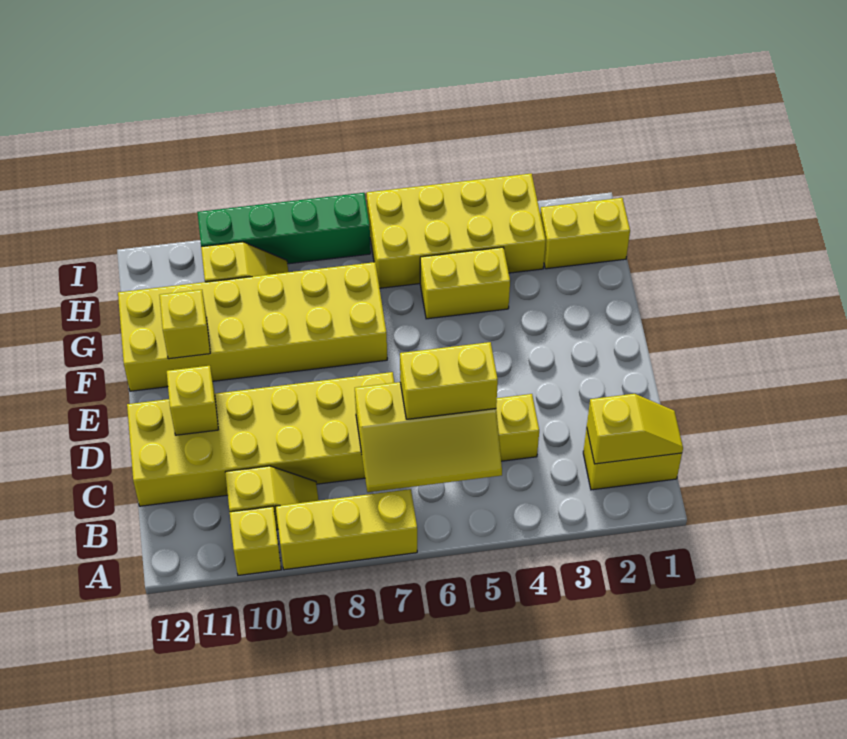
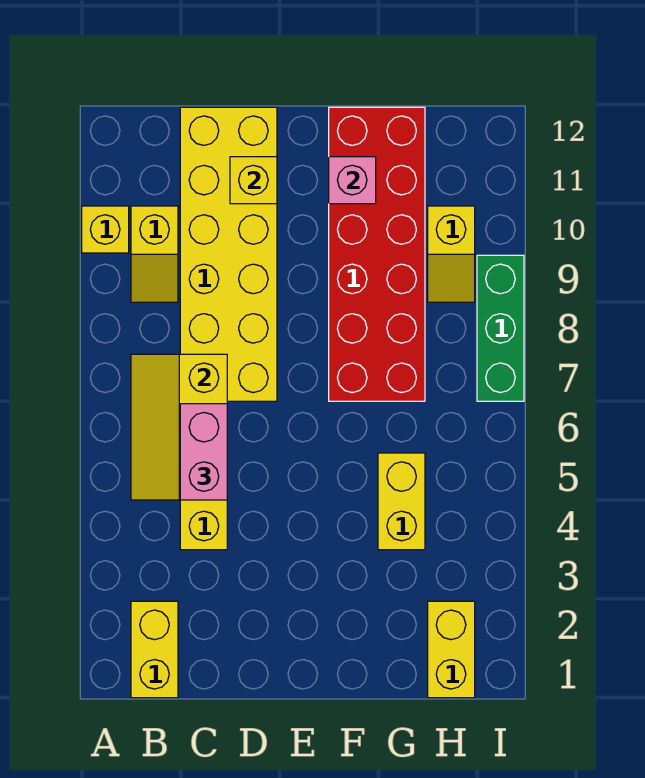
yellow brick A7:A9 level 1 -> none
yellow slope B1:B2 level 2 top 2 -> none
yellow brick C5:C6 level 3 -> pink brick C5:C6 level 3
yellow brick F7:G12 level 1 -> red brick F7:G12 level 1
yellow brick F11 level 2 -> pink brick F11 level 2
yellow brick H3:I6 level 1 -> none
green brick I7:I10 level 1 -> green brick I7:I9 level 1

